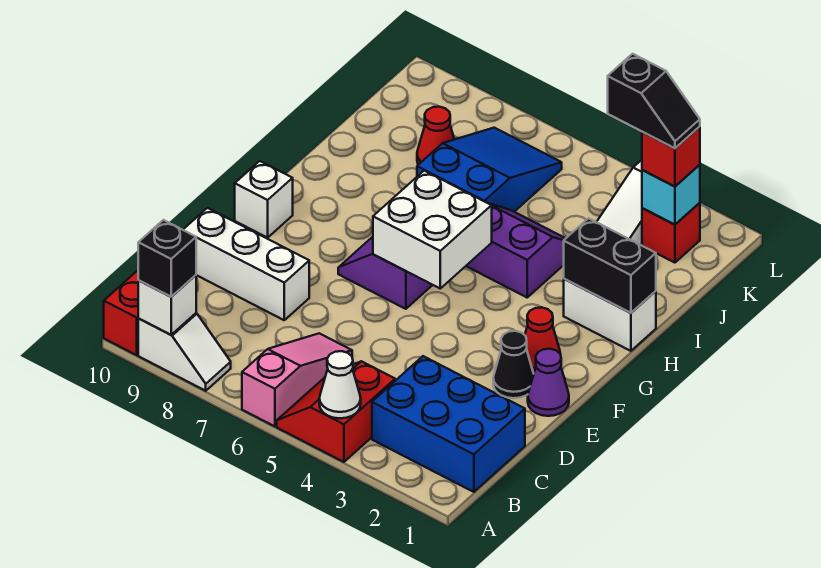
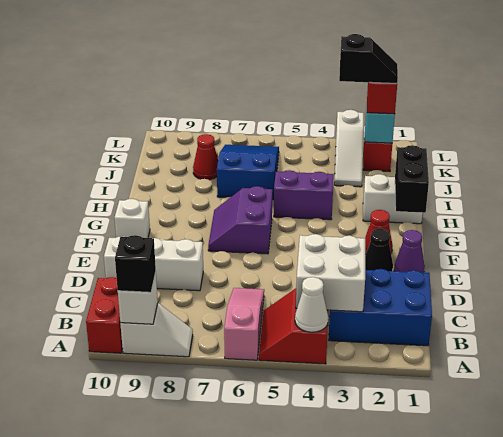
white brick F5:G6 level 2 -> white brick B3:C4 level 2
black brick H1:H2 level 2 -> black brick G1:H1 level 2

